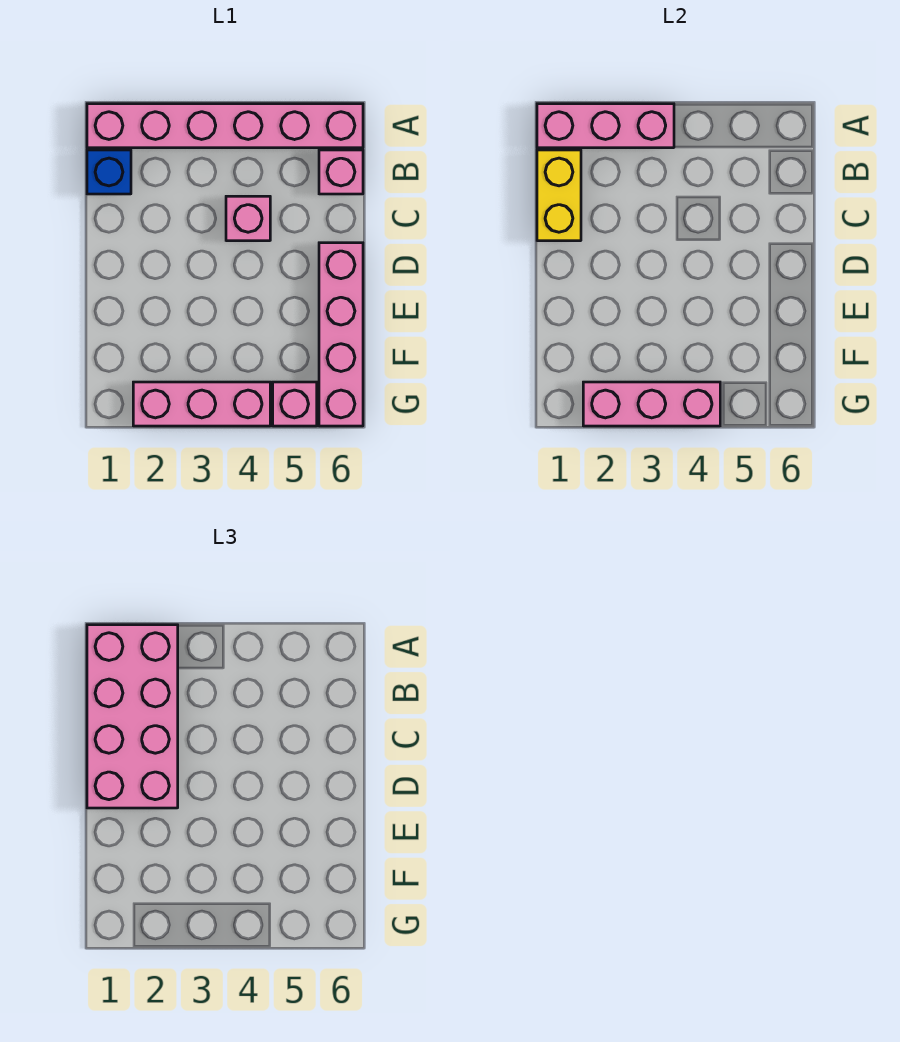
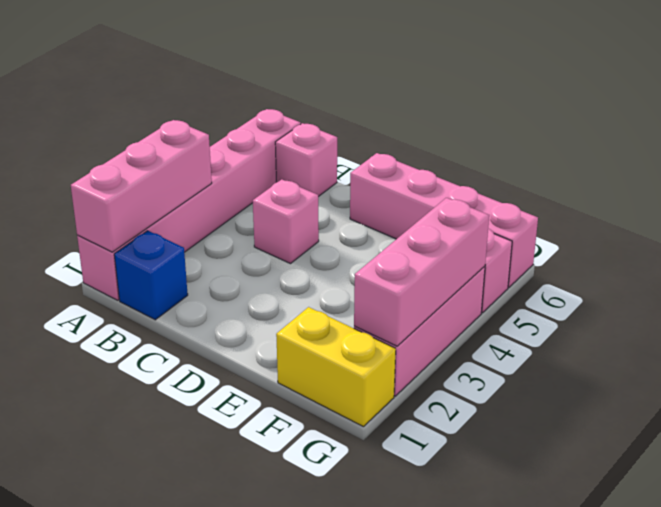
pink brick A1:D2 level 3 -> none
yellow brick B1:C1 level 2 -> yellow brick F1:G1 level 1

